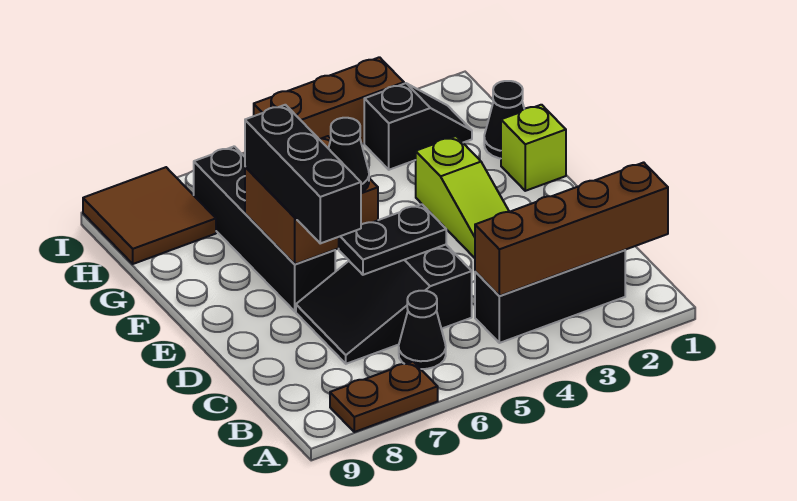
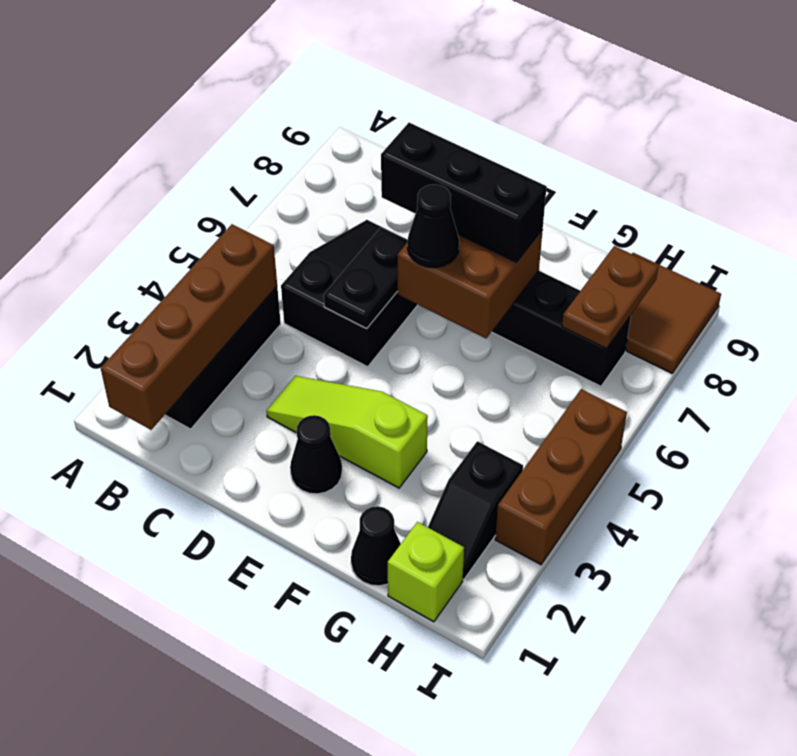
brown plate A7:A8 level 1 -> brown plate H7:H8 level 2
black cone B6 level 1 -> black cone E2 level 1
lime brick F1 level 1 -> lime brick H1 level 1

